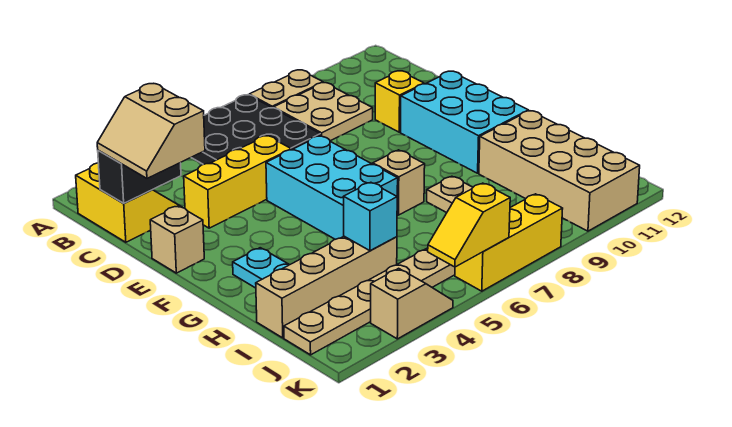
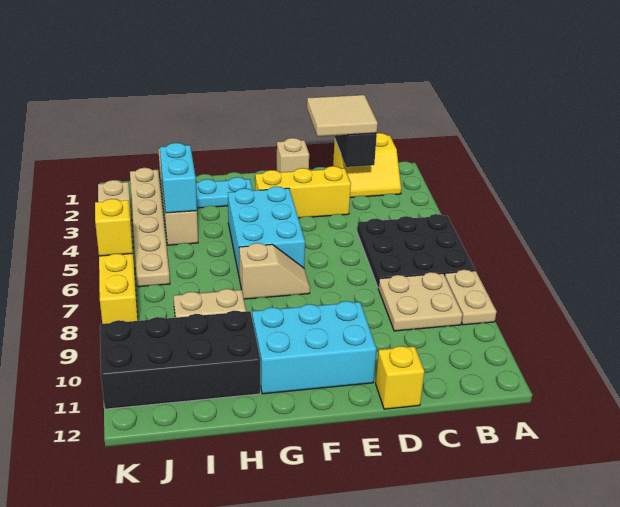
tan slope C1:D2 level 3 top 2 -> tan tile C1:D2 level 3
yellow brick D3:D5 level 1 -> yellow brick D3:F3 level 1
yellow brick D10 level 1 -> yellow brick D12 level 1
cyan brick E5:G6 level 1 -> cyan brick F4:G6 level 1
tan brick H10:K11 level 1 -> black brick H10:K11 level 1
cyan brick I4 level 2 -> cyan brick I3:I4 level 2

